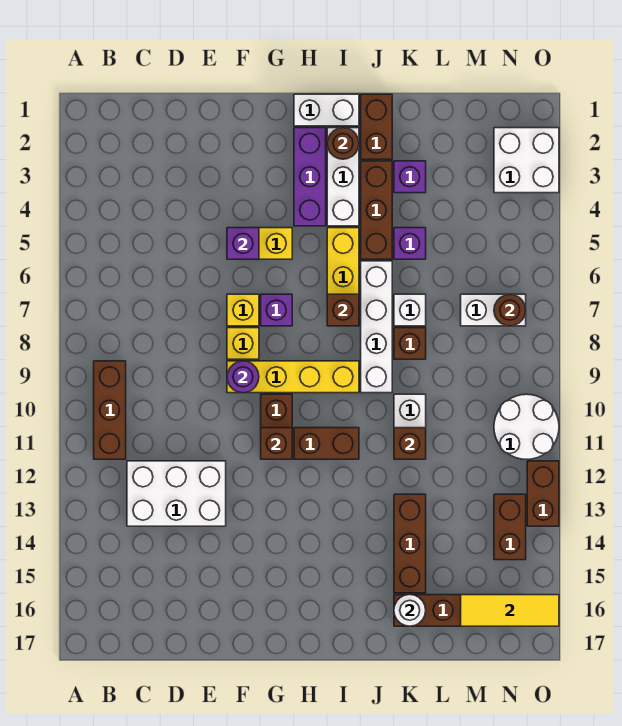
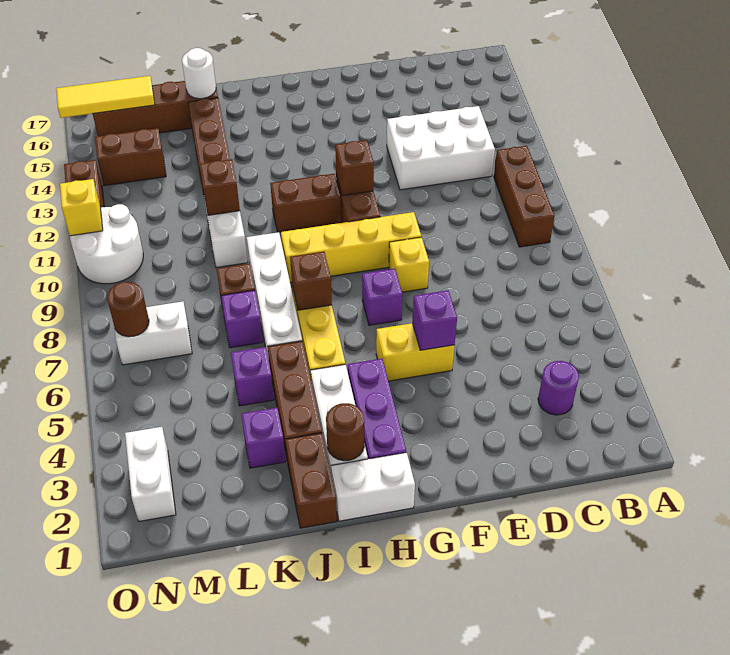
yellow brick F7 level 1 -> yellow brick O11 level 2
purple round brick F9 level 2 -> purple round brick C3 level 1
white brick K7 level 1 -> purple brick K7 level 1
white brick N2:O3 level 1 -> white brick N2:N3 level 1
brown brick N13:N14 level 1 -> brown brick M14:N14 level 1

